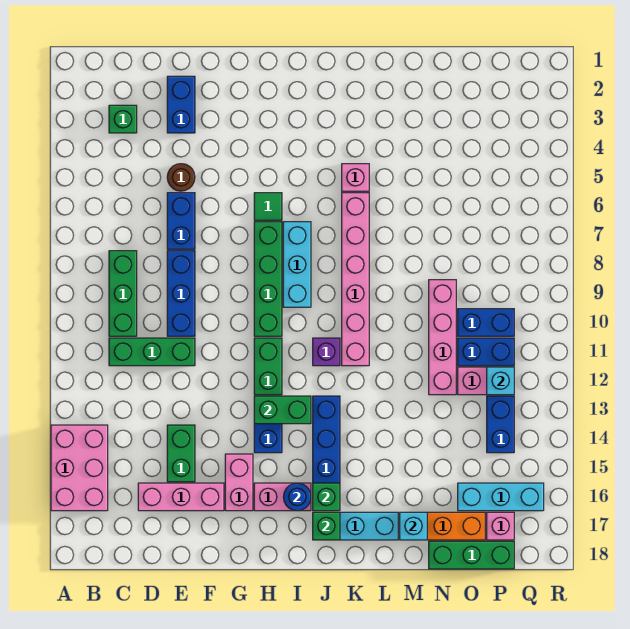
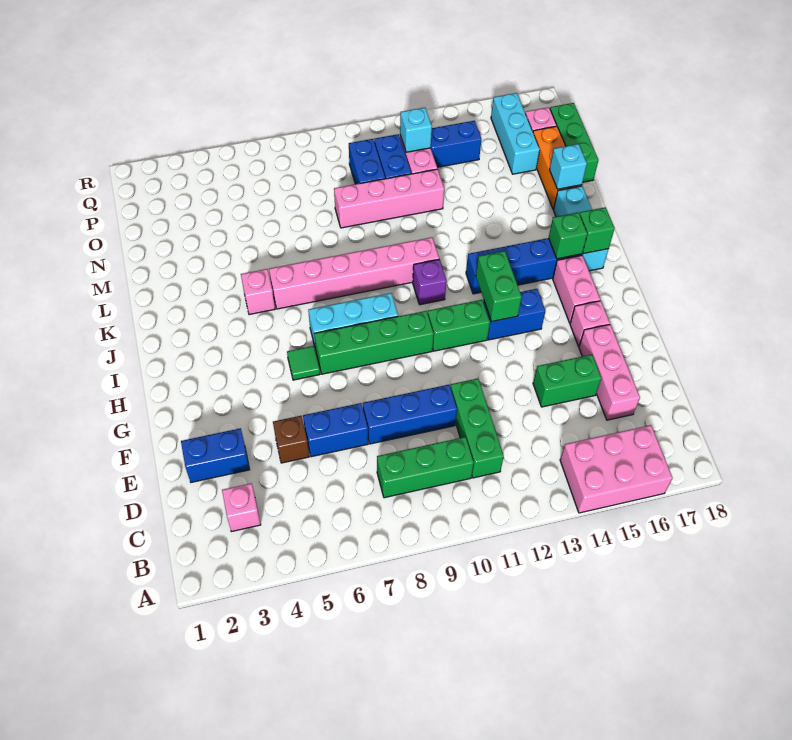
green brick C3 level 1 -> pink brick C3 level 1
brown round brick E5 level 1 -> brown brick E5 level 1
pink brick G15:G16 level 1 -> pink brick G16 level 1
blue round brick I16 level 2 -> none

